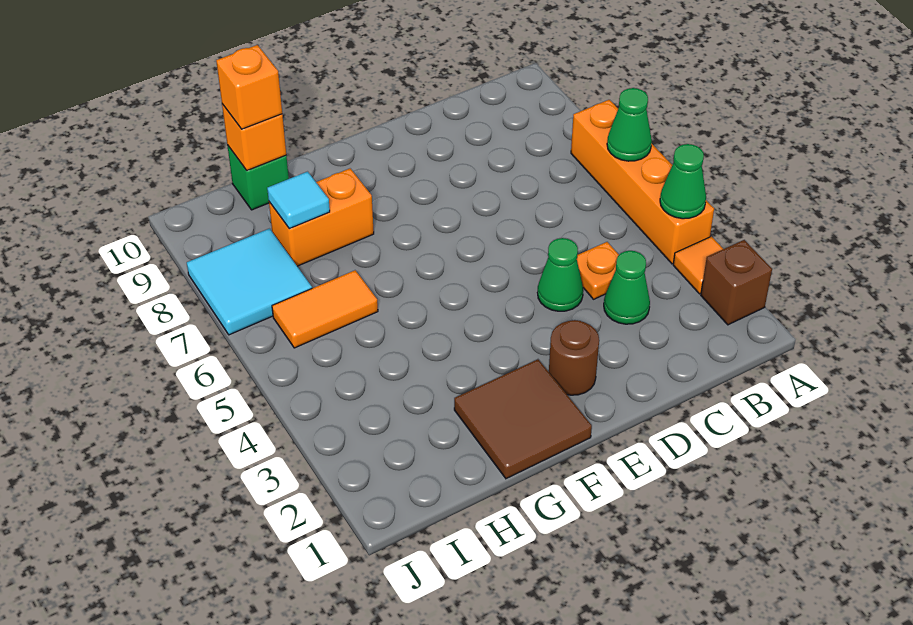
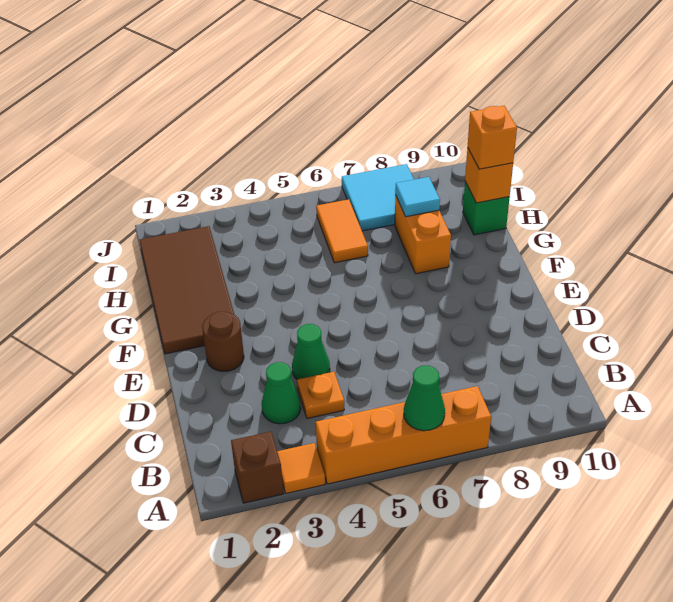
green cone A4 level 2 -> none
brown tile F1:G2 level 1 -> brown tile F1:I2 level 1

